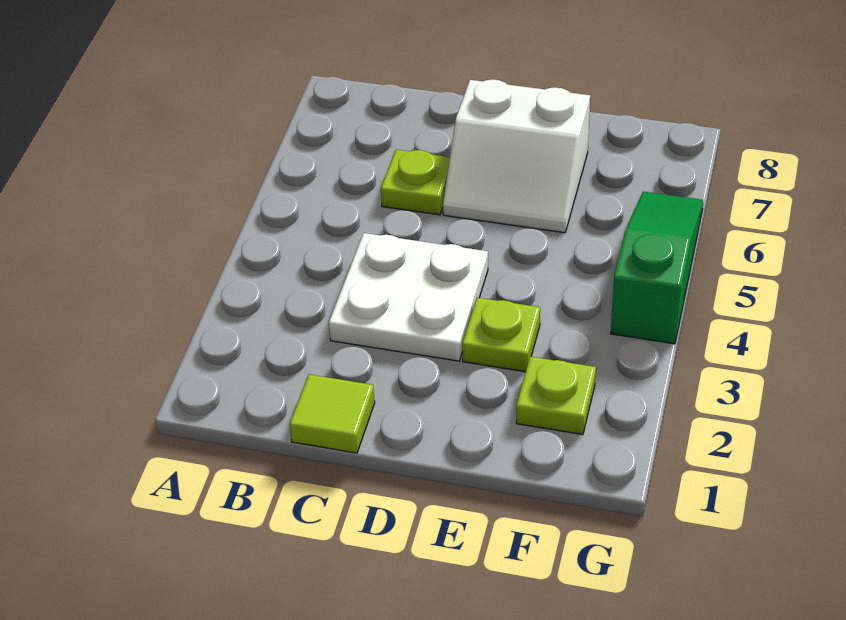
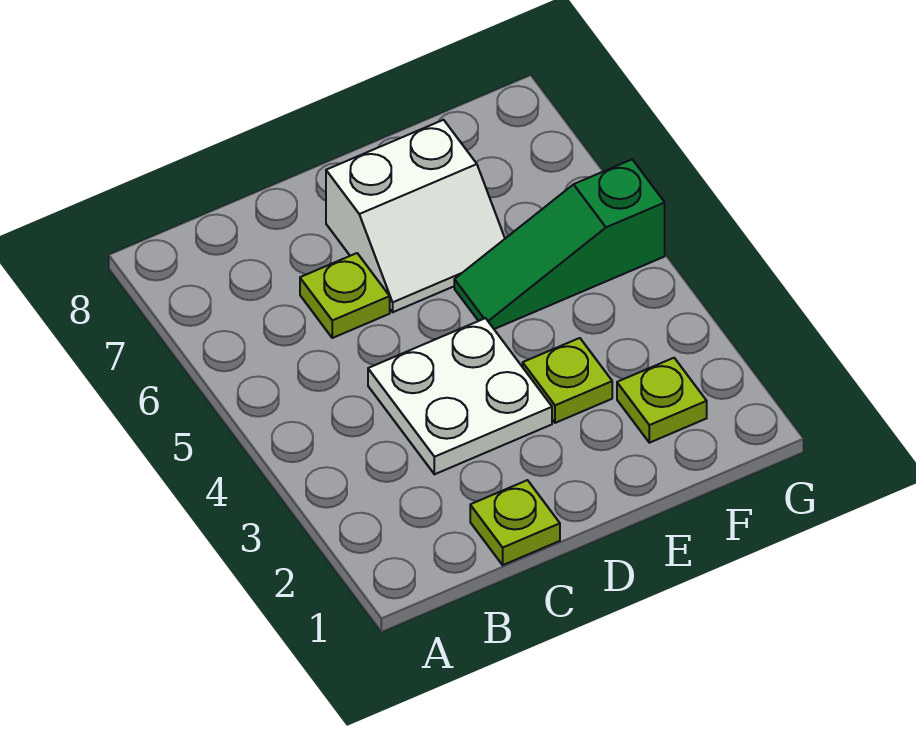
lime tile C1 level 1 -> lime plate C1 level 1
green slope G4:G6 level 1 top 4 -> green slope E5:G5 level 1 top G

